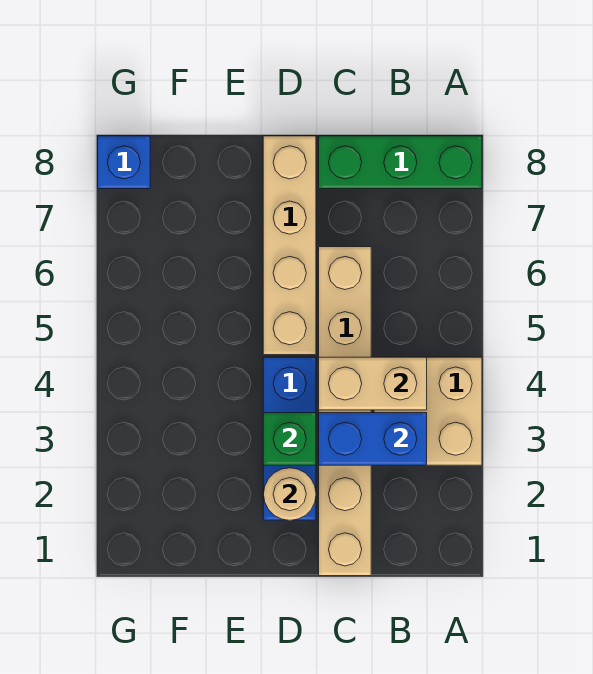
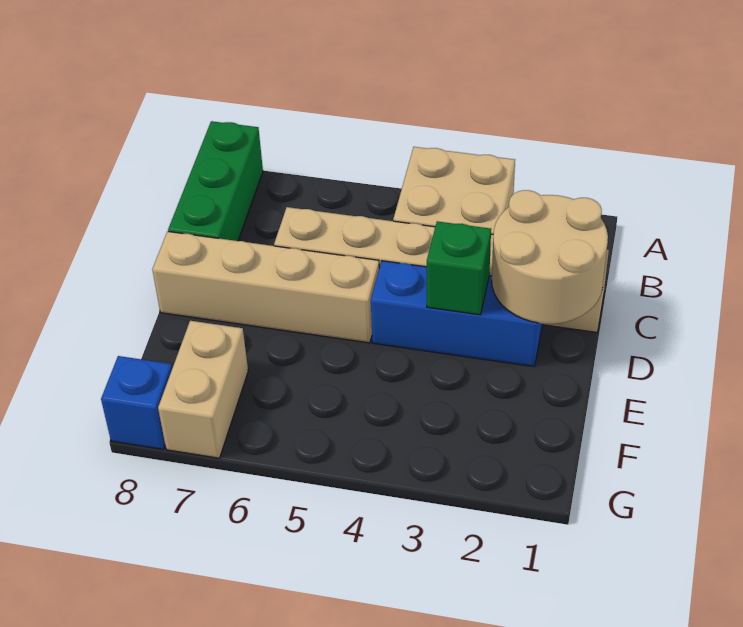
blue brick B3:C3 level 2 -> none
tan brick B4:C4 level 2 -> tan brick F7:G7 level 1
tan round brick D2 level 2 -> tan round brick C1:D2 level 2

